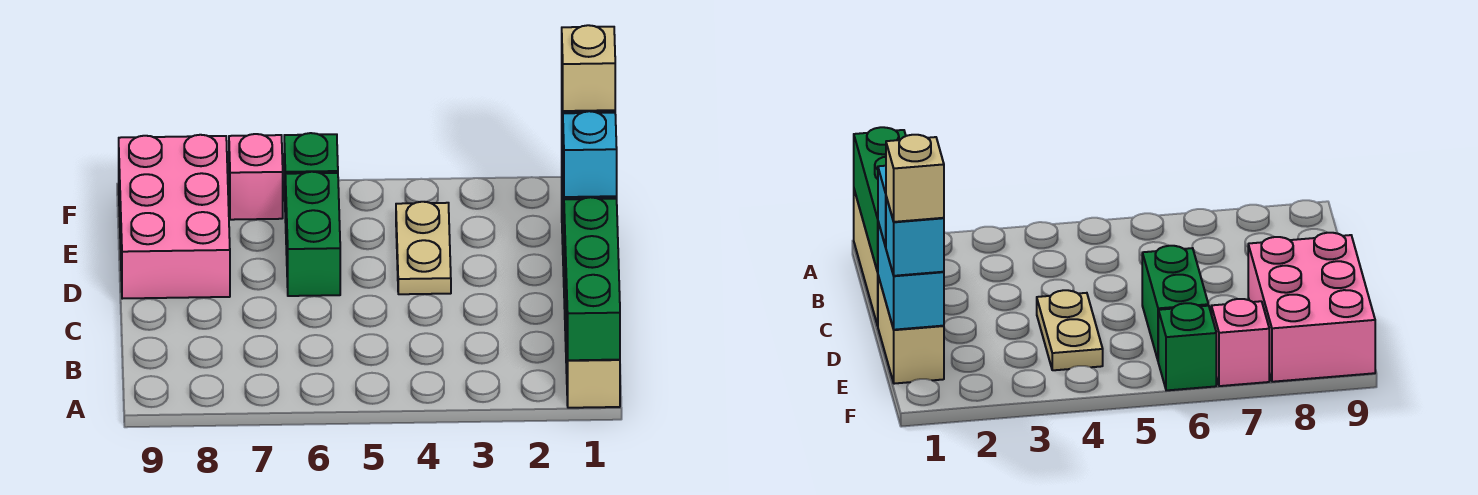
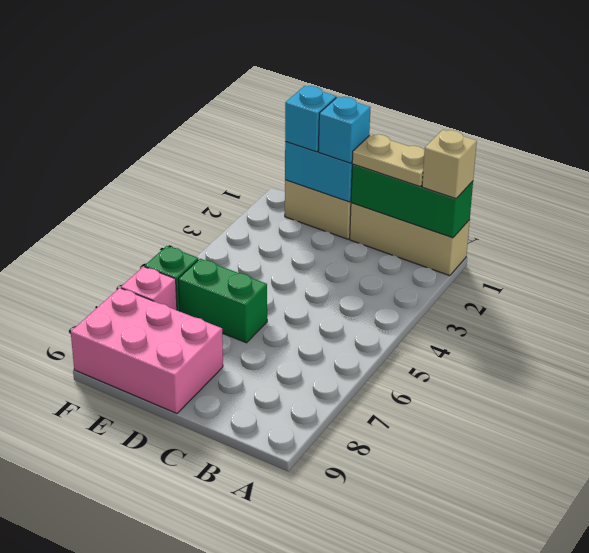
tan plate D4:E4 level 1 -> tan plate B1:C1 level 3
tan brick E1 level 4 -> tan brick A1 level 3

